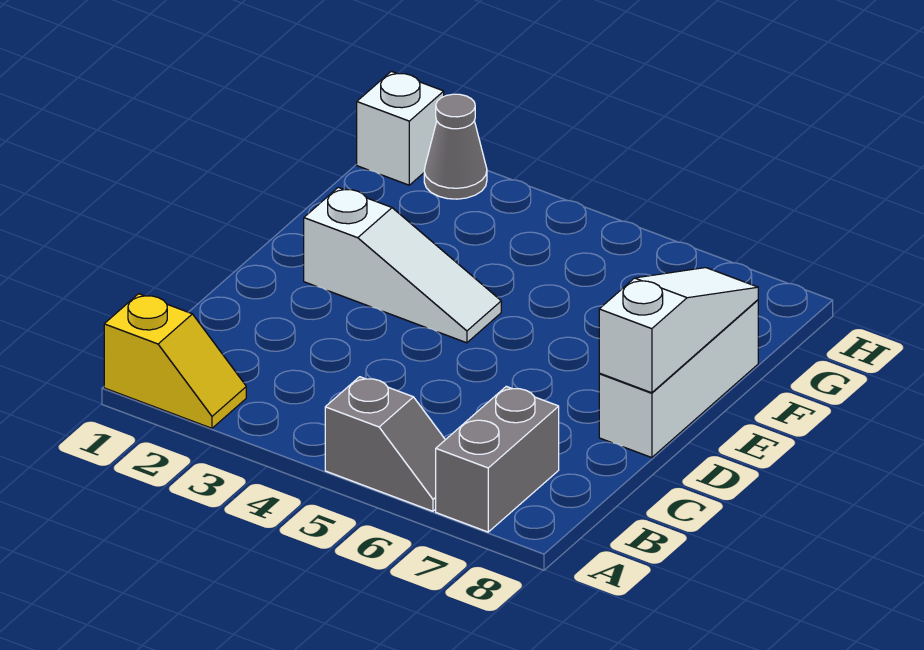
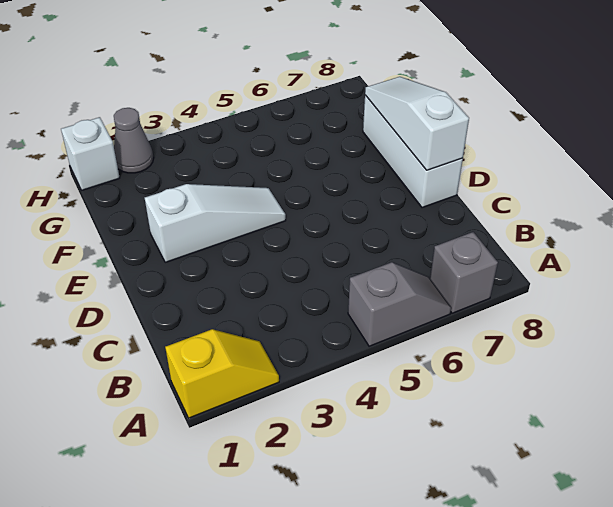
grey brick A7:B7 level 1 -> grey brick A7 level 1

